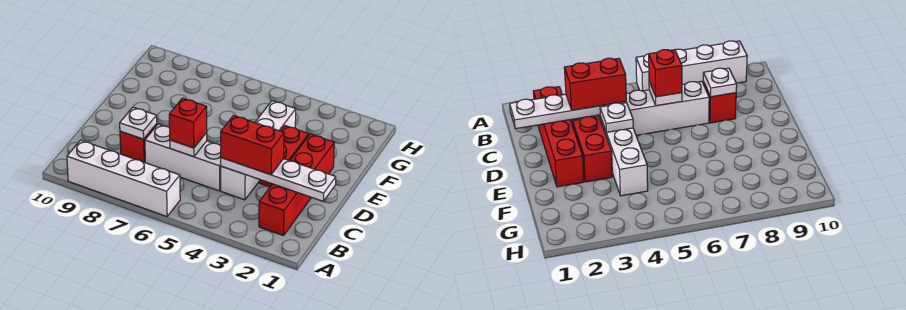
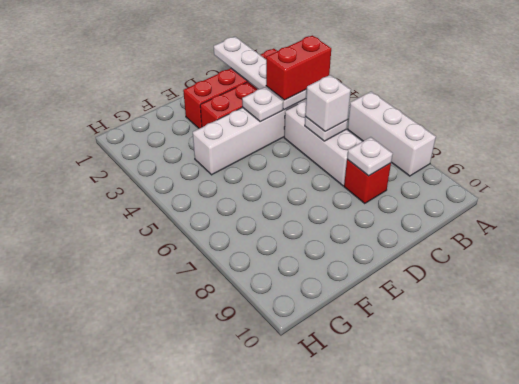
white brick A6:A9 level 1 -> white brick A6:A8 level 1
red brick C3:C4 level 3 -> red brick B4:C4 level 3
red brick C6 level 3 -> white brick C6 level 3

